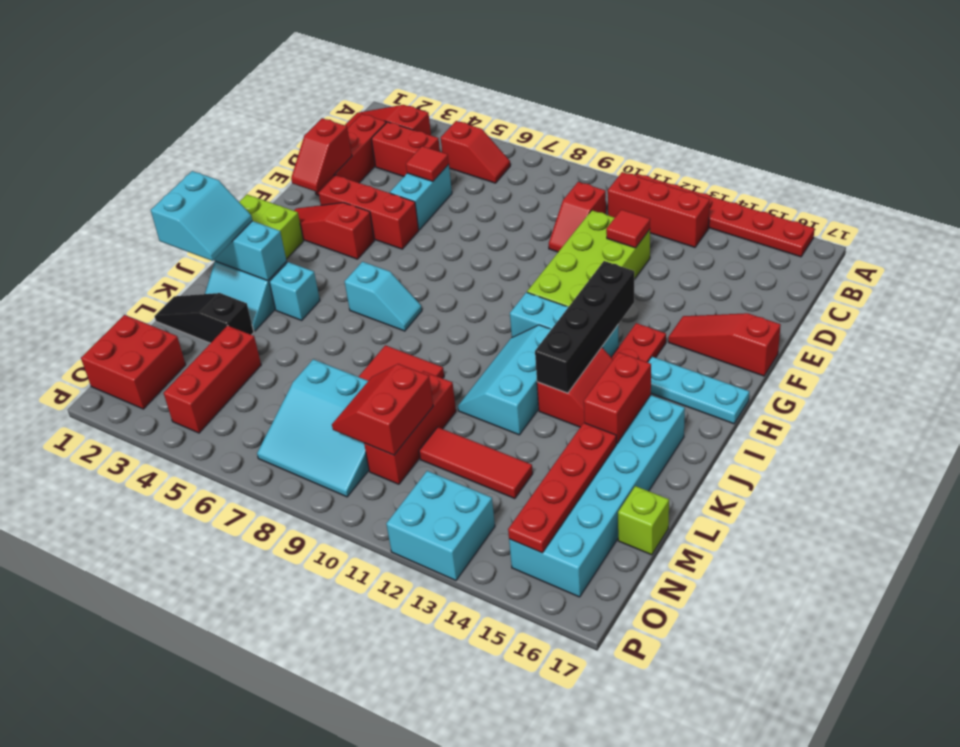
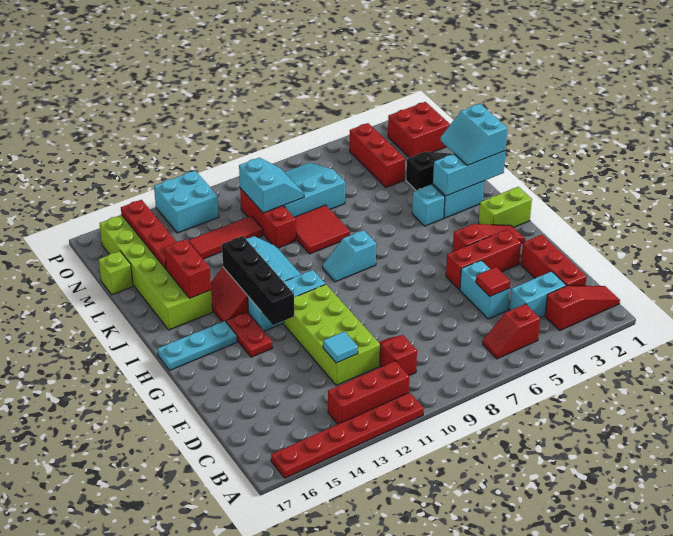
red brick C3:C4 level 1 -> cyan brick C3:C4 level 1
red tile D12 level 2 -> cyan tile D12 level 2
red slope E2:F2 level 2 top E -> none
red slope F15:F17 level 1 top 17 -> none
cyan slope I6:I7 level 1 top 6 -> cyan slope I8:I9 level 1 top 8
cyan brick J15:O16 level 1 -> lime brick J15:O16 level 1
red slope M9:N10 level 2 top 10 -> cyan slope M9:N10 level 2 top 10

